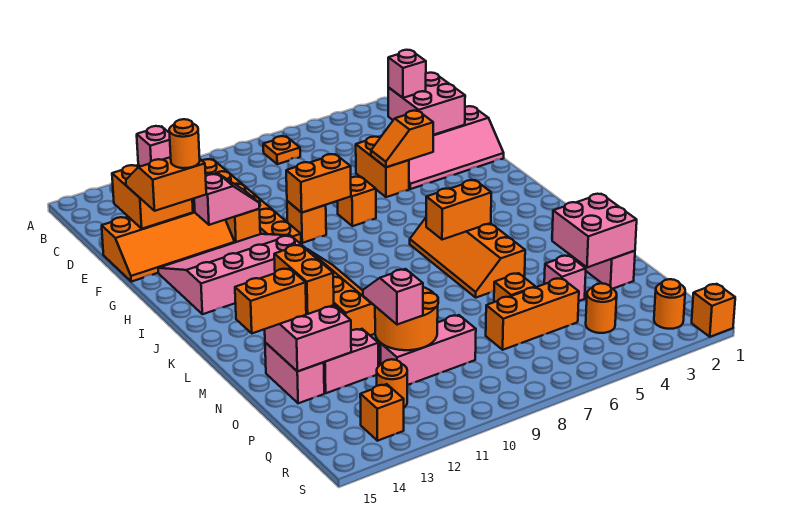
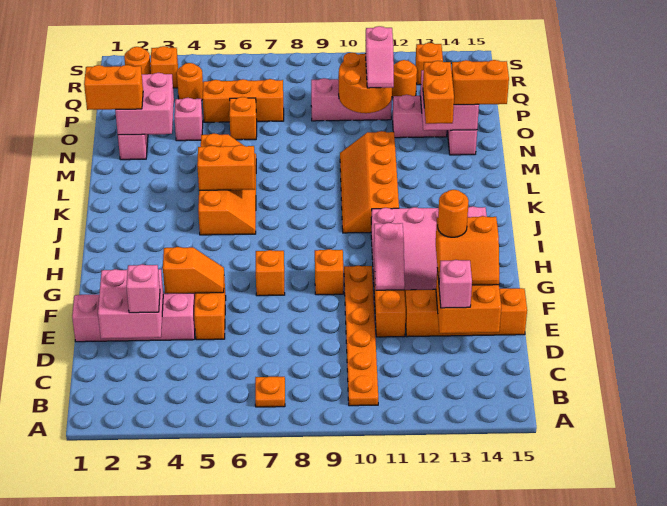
pink slope F11:F12 level 2 top 12 -> pink slope F11:G11 level 2 top G
orange brick G8:G9 level 2 -> orange brick N1:N2 level 3
orange brick S1 level 1 -> orange brick R3 level 1

